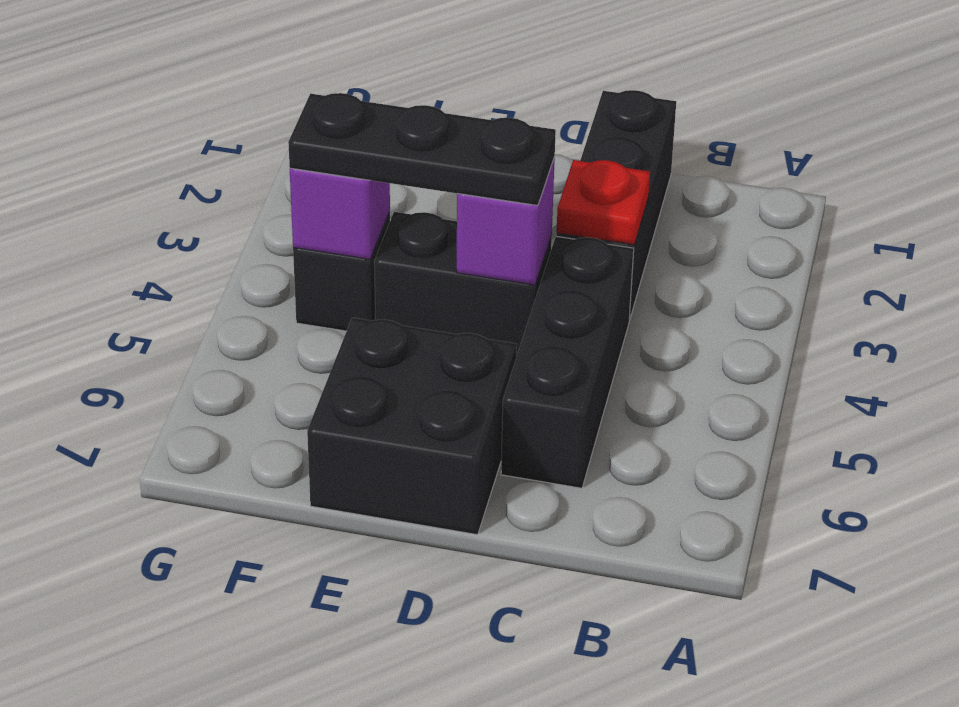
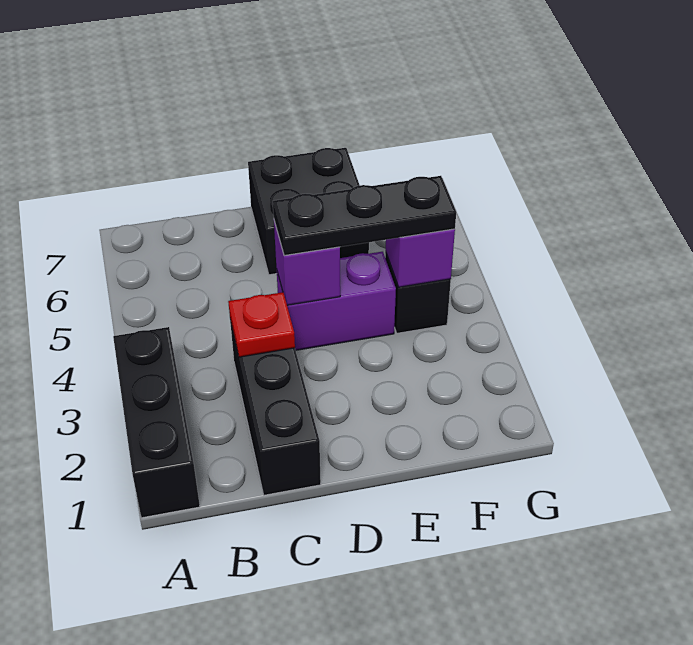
black brick C4:C6 level 1 -> black brick A1:A3 level 1
black brick D4:E4 level 1 -> purple brick D4:E4 level 1

